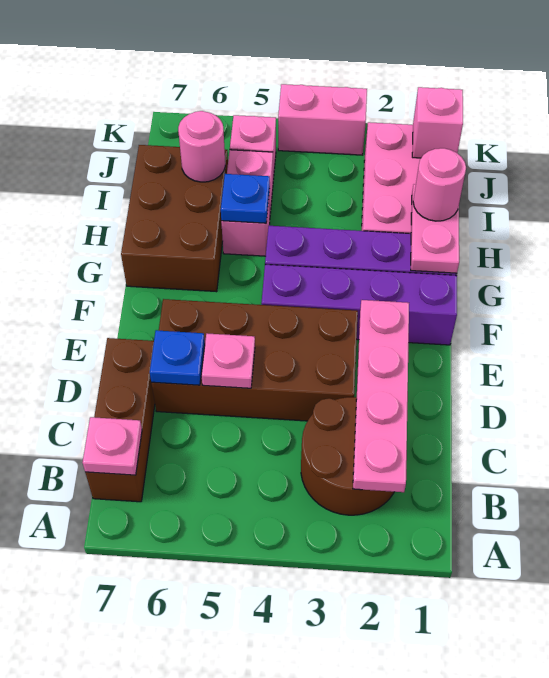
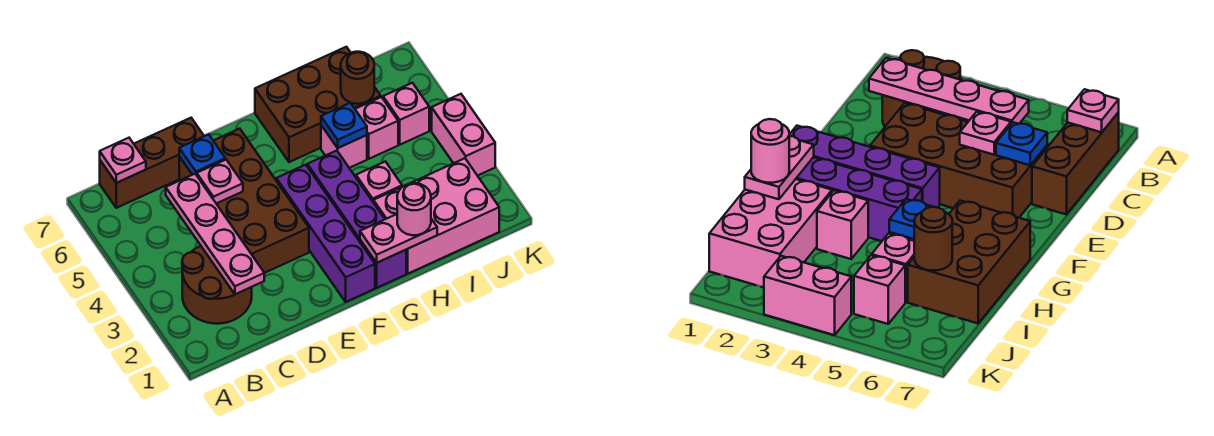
pink plate B2:E2 level 2 -> pink plate C2:C5 level 2
pink round brick I6 level 2 -> brown round brick I6 level 2
pink brick J1 level 2 -> pink brick H3 level 1

